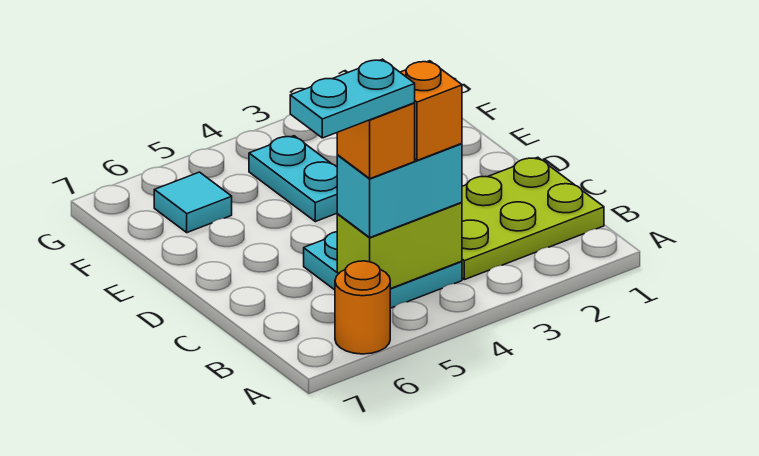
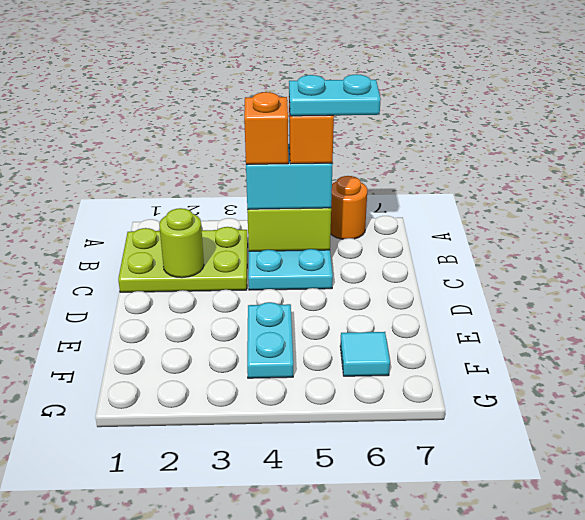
none -> lime round brick C2 level 2

